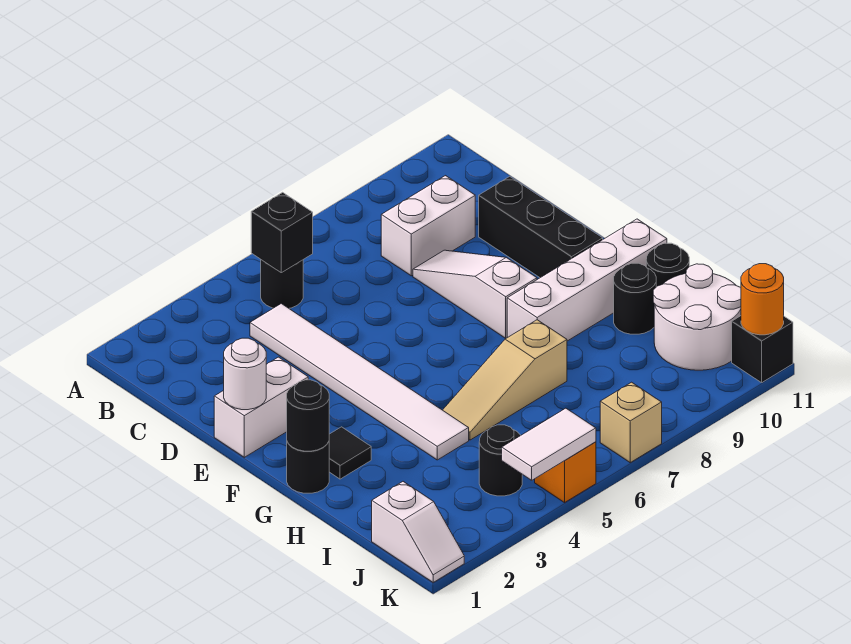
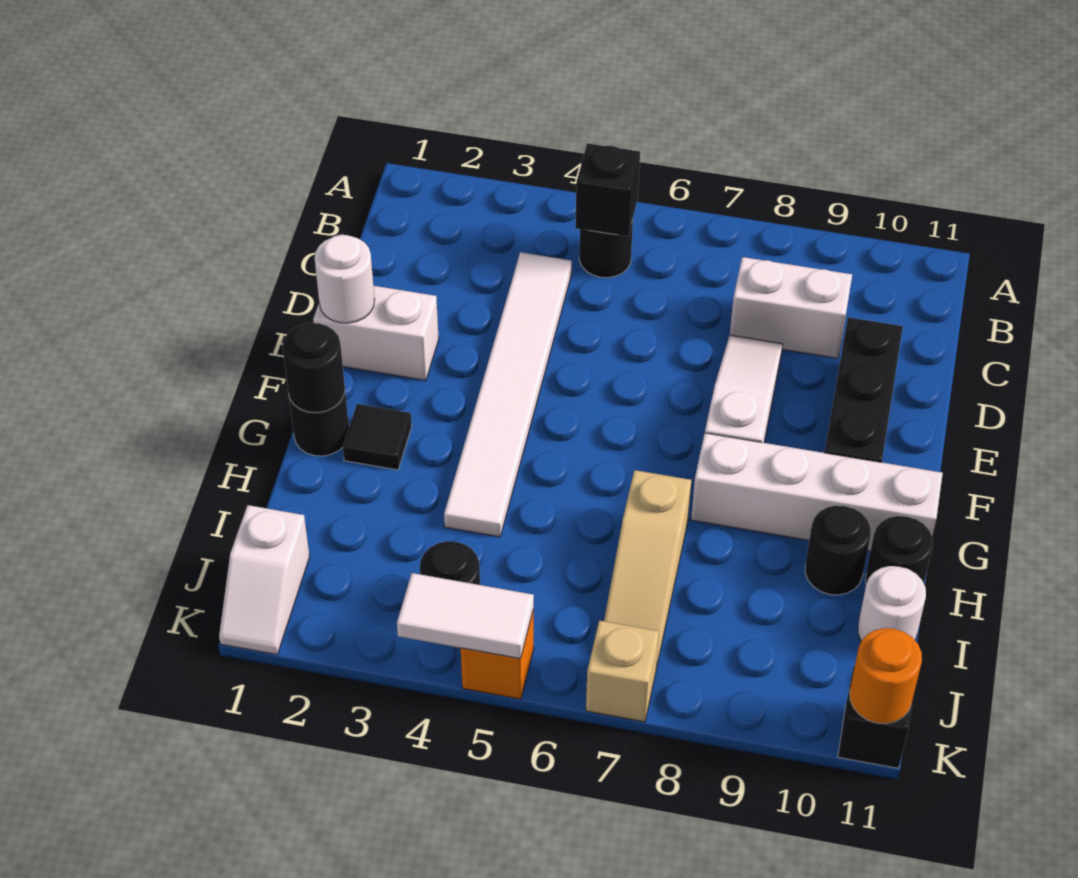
tan slope H5:H7 level 1 top 7 -> tan slope H7:J7 level 1 top H
white round brick I10:J11 level 1 -> white round brick I11 level 1

